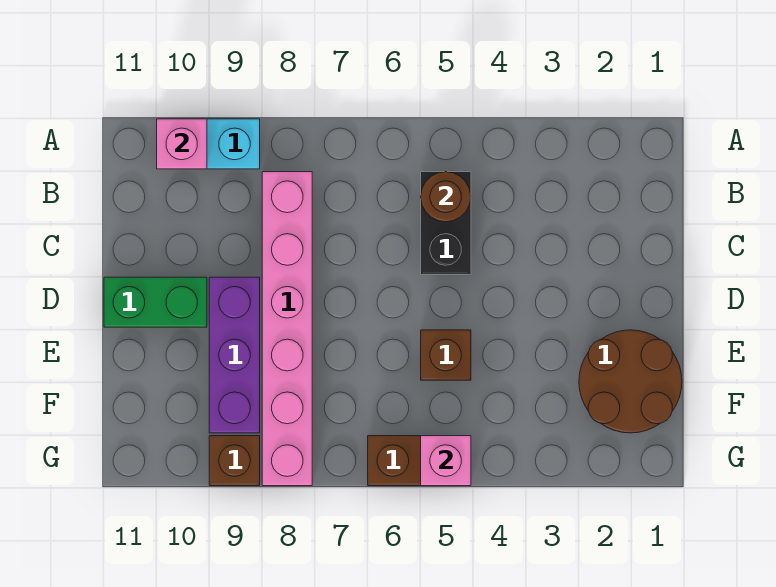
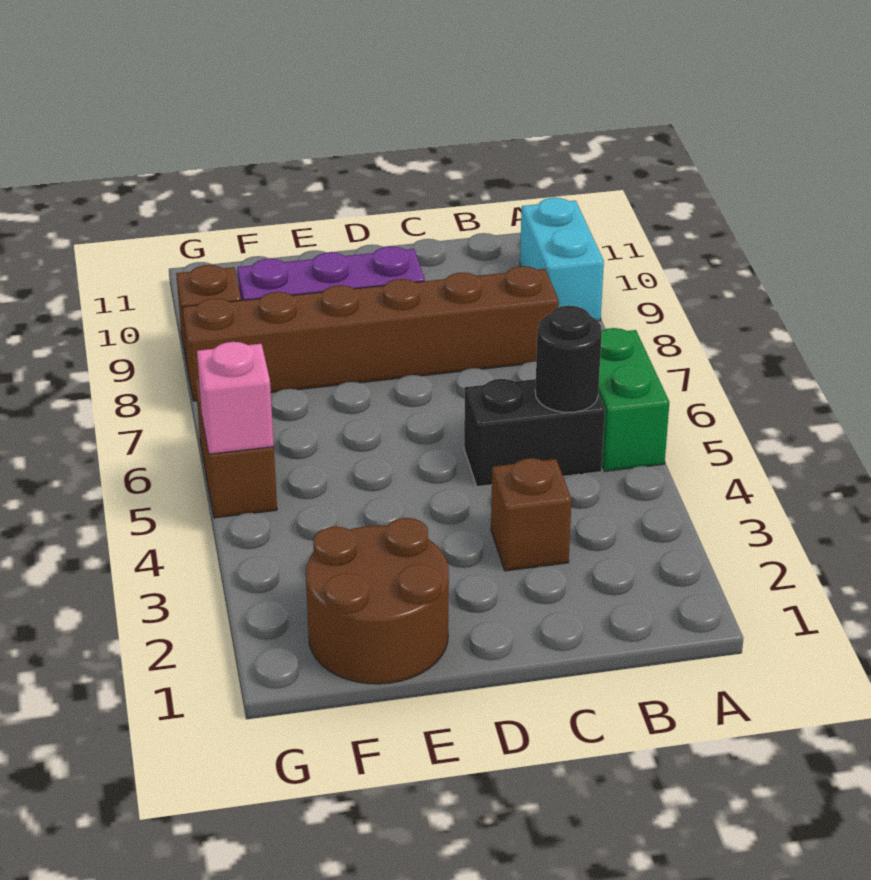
pink brick A10 level 2 -> none
brown round brick B5 level 2 -> black round brick B5 level 2
pink brick B8:G8 level 1 -> brown brick B8:G8 level 1
green brick D10:D11 level 1 -> green brick A5:A6 level 1
brown brick E5 level 1 -> brown brick C3 level 1

